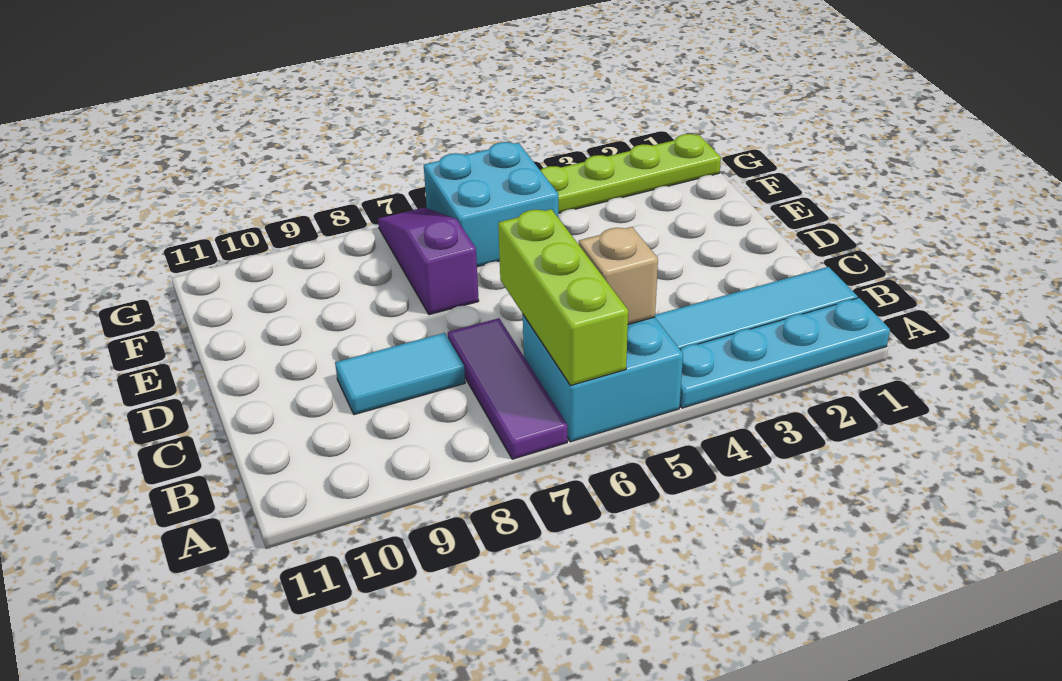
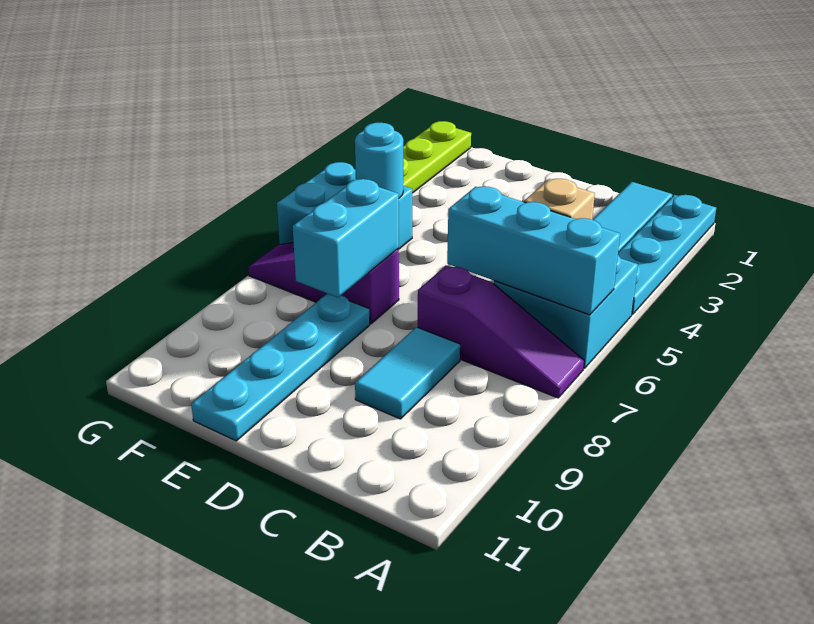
lime brick A6:C6 level 2 -> cyan brick A6:C6 level 2
purple tile A7:C7 level 1 -> purple slope A7:C7 level 1 top C
none -> cyan brick E7:E8 level 2
none -> cyan plate E8:E11 level 1
none -> cyan round brick F5 level 2

